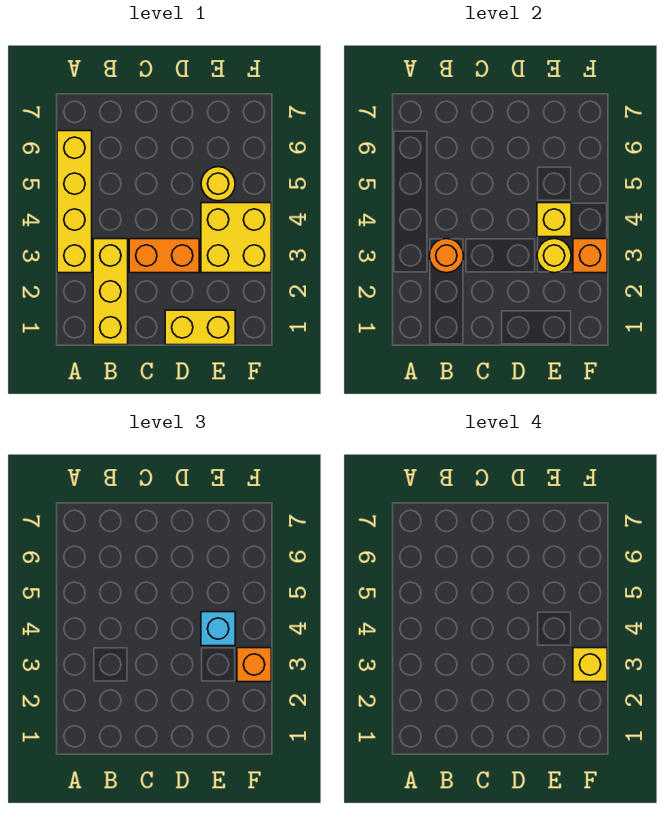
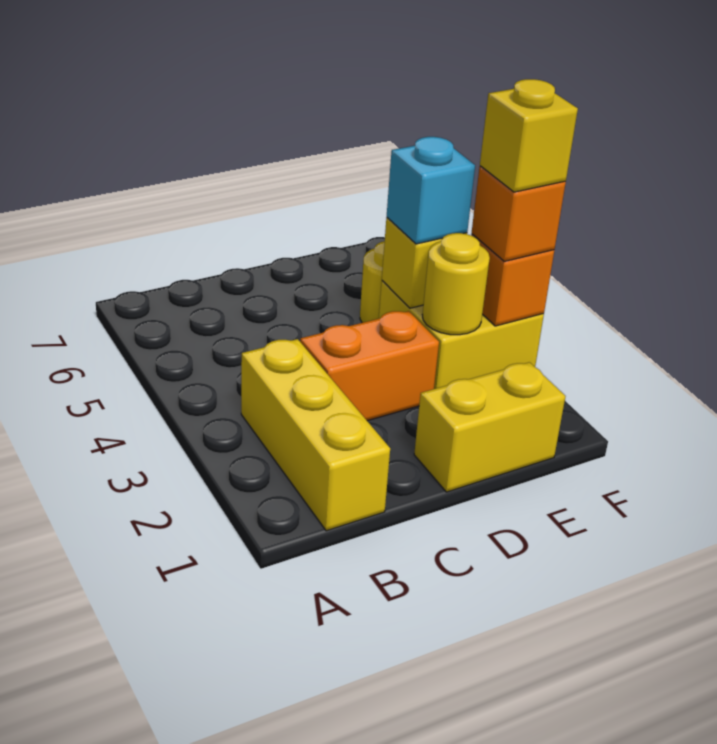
yellow brick A3:A6 level 1 -> none
orange round brick B3 level 2 -> none

